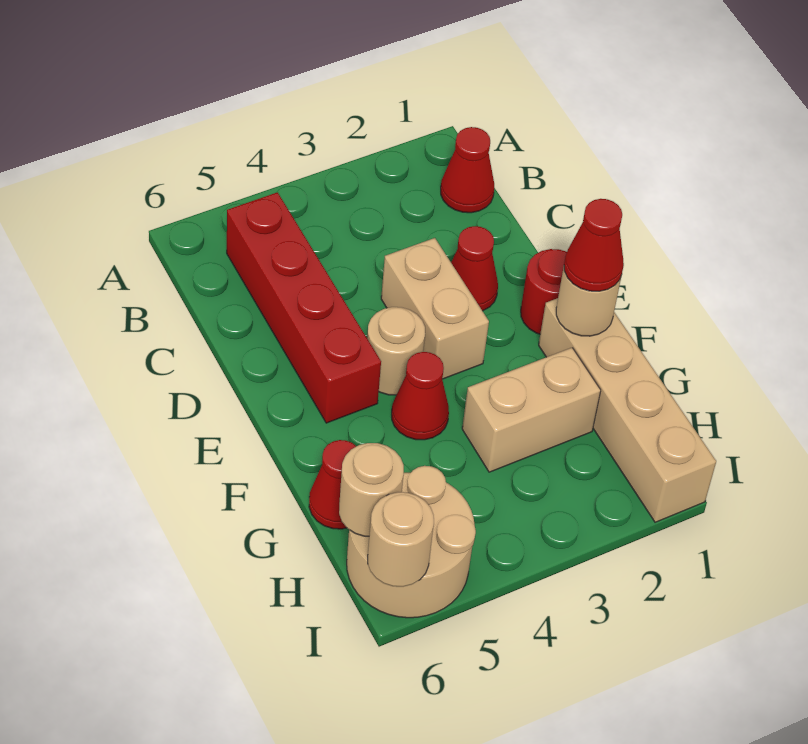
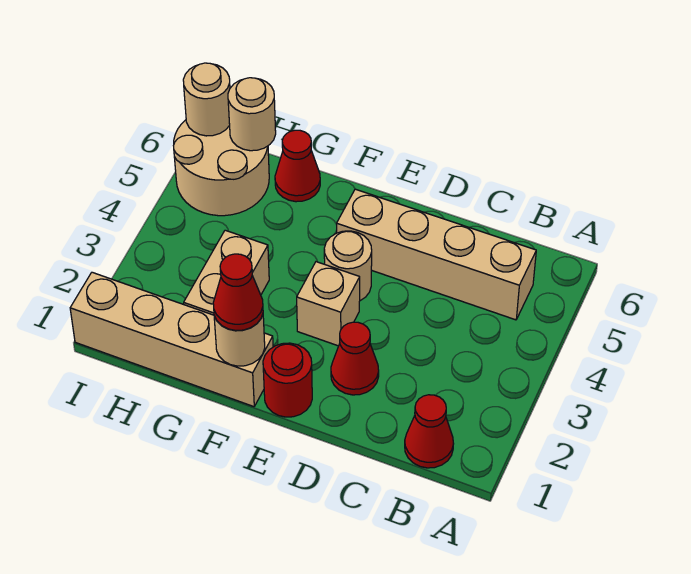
red brick B5:E5 level 1 -> tan brick B5:E5 level 1
tan brick D3:E3 level 1 -> tan brick E3 level 1
red cone F4 level 1 -> none

